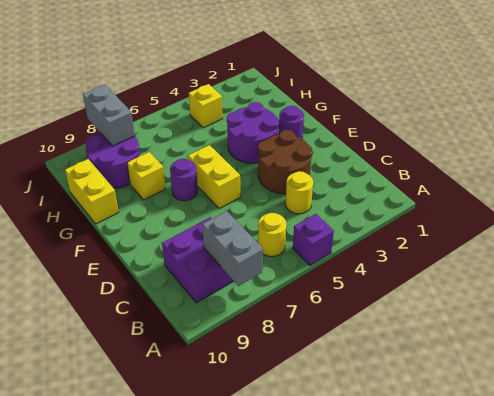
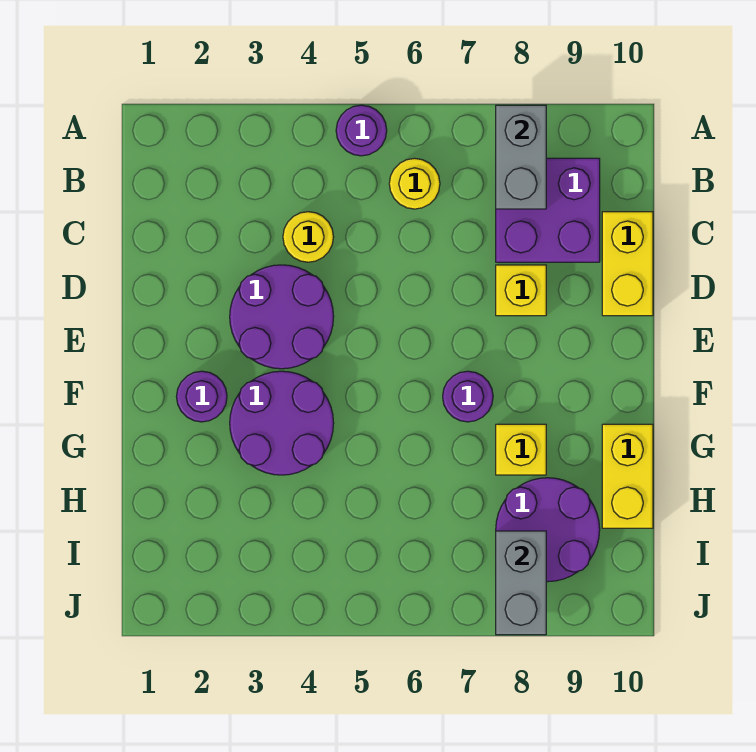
purple brick A5 level 1 -> purple round brick A5 level 1
brown round brick D3:E4 level 1 -> purple round brick D3:E4 level 1
yellow brick E6:F6 level 1 -> yellow brick C10:D10 level 1
yellow brick I4 level 1 -> yellow brick D8 level 1

